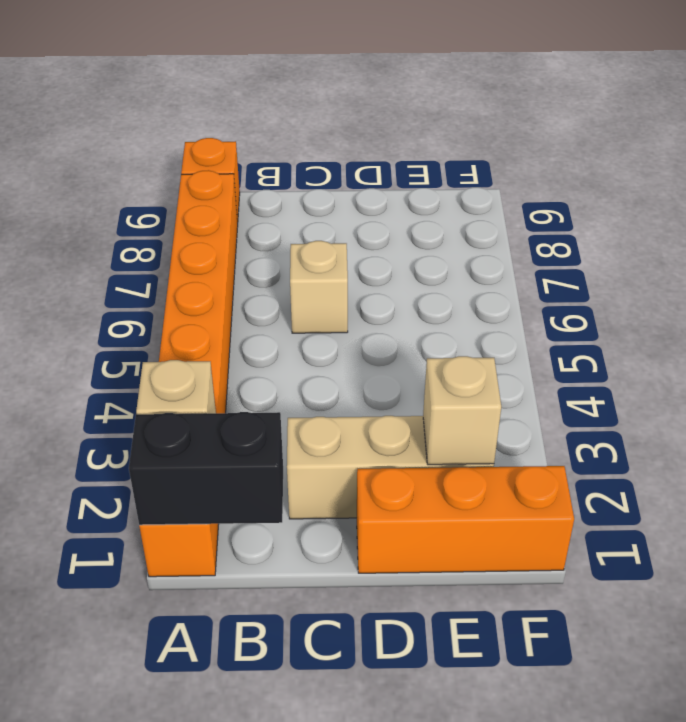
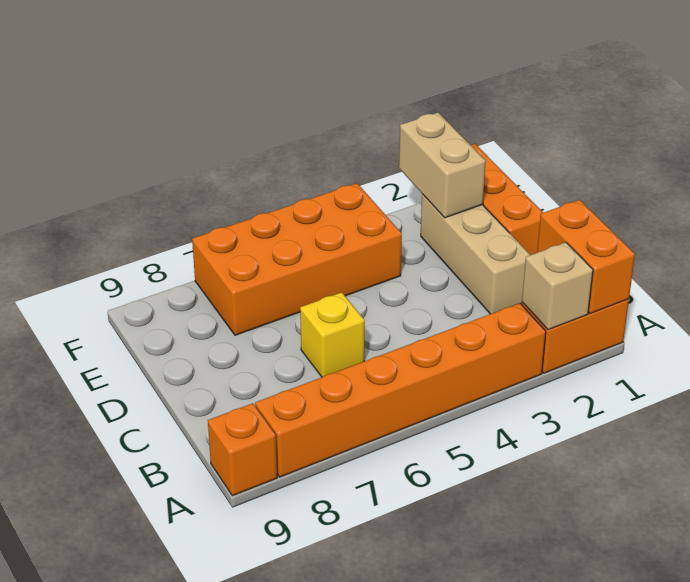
black brick A1:B1 level 2 -> orange brick A1:B1 level 2
tan brick C6 level 1 -> yellow brick C6 level 1
tan brick E2 level 2 -> tan brick E2:F2 level 2
none -> orange brick E4:F7 level 1

